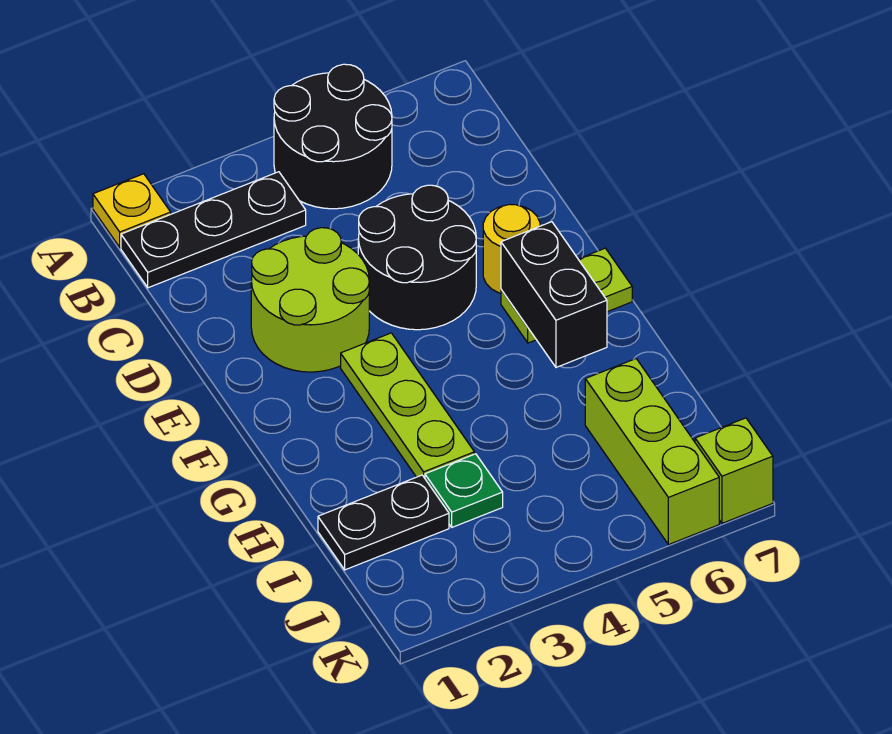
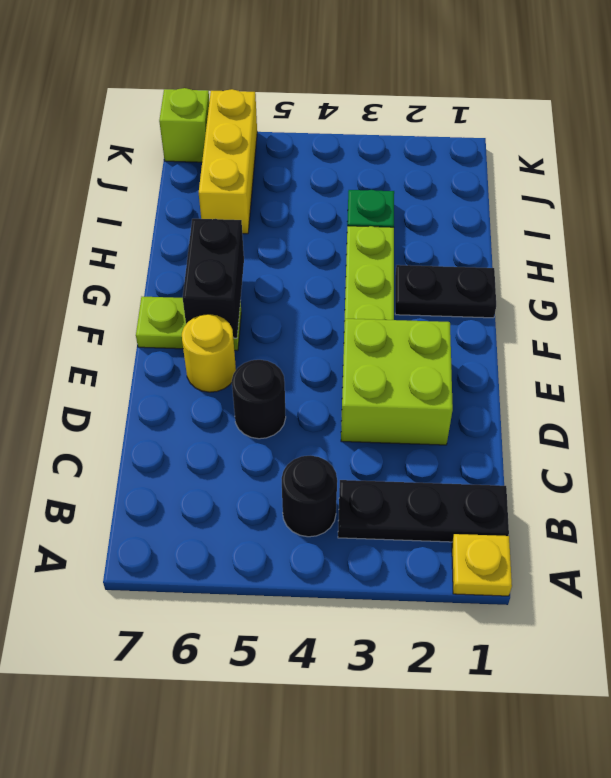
black round brick A4:B5 level 1 -> black round brick B4 level 1
lime round brick D2:E3 level 1 -> lime brick D2:E3 level 1
black round brick D4:E5 level 1 -> black round brick D5 level 1
black plate I1:I2 level 1 -> black plate G1:G2 level 1
lime brick I6:K6 level 1 -> yellow brick I6:K6 level 1

